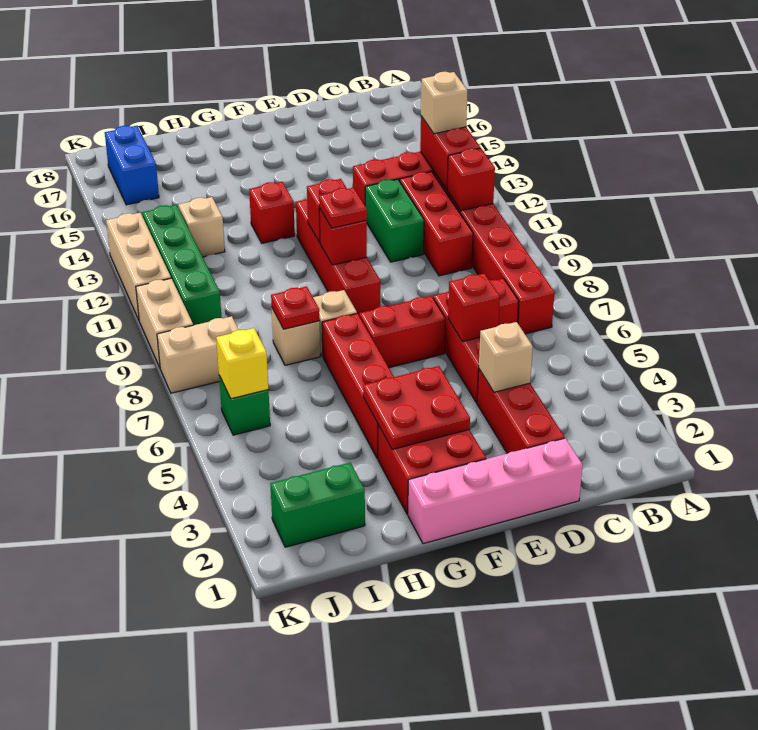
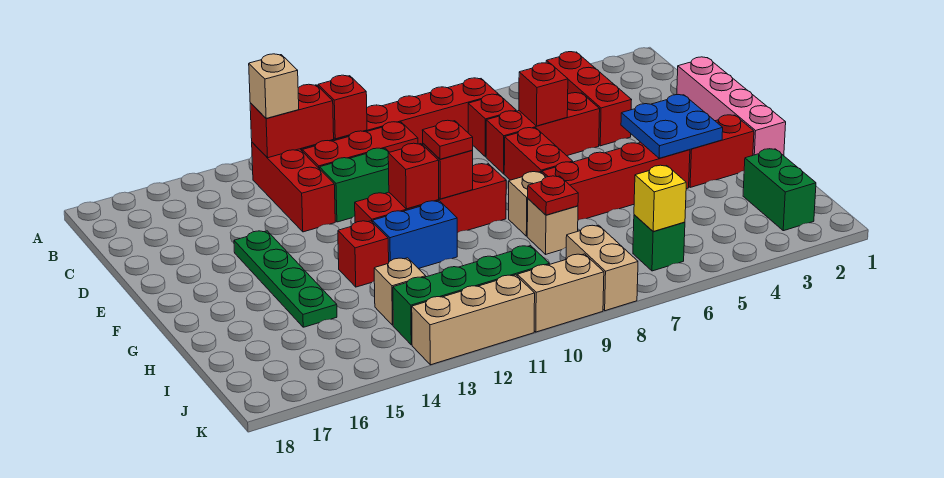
red brick D2:D4 level 1 -> red brick B4:D4 level 1
tan brick D4 level 2 -> none
none -> green plate E15:H15 level 1
red brick F2:G3 level 1 -> red brick G2:G3 level 1
red plate F3:G4 level 2 -> blue plate F3:G4 level 2
blue brick J16:J17 level 1 -> blue brick G11:G12 level 1

